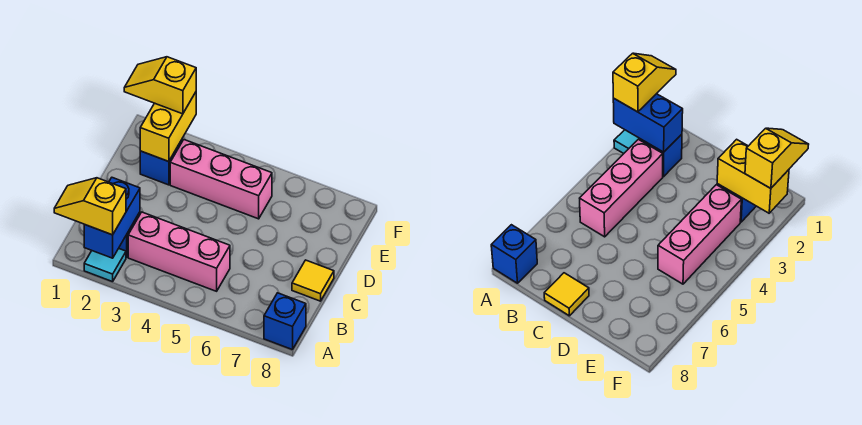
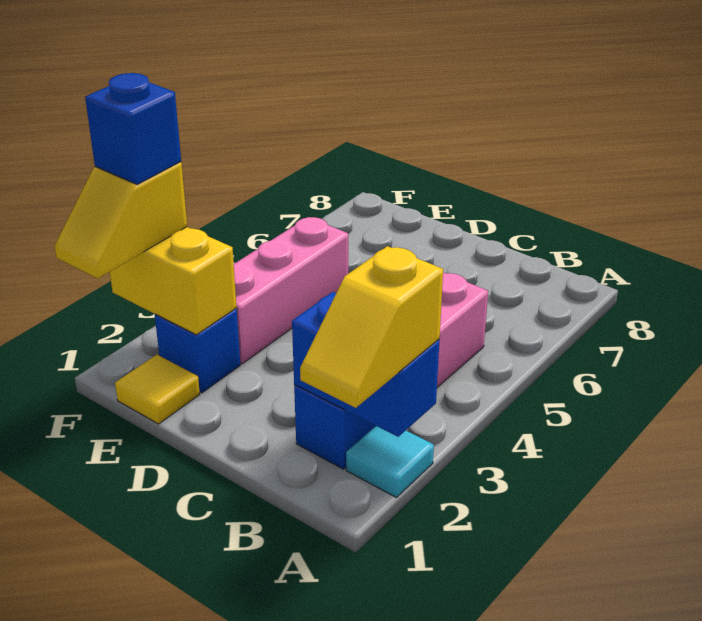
blue brick A8 level 1 -> blue brick F2 level 4
yellow tile C8 level 1 -> yellow tile E1 level 1

